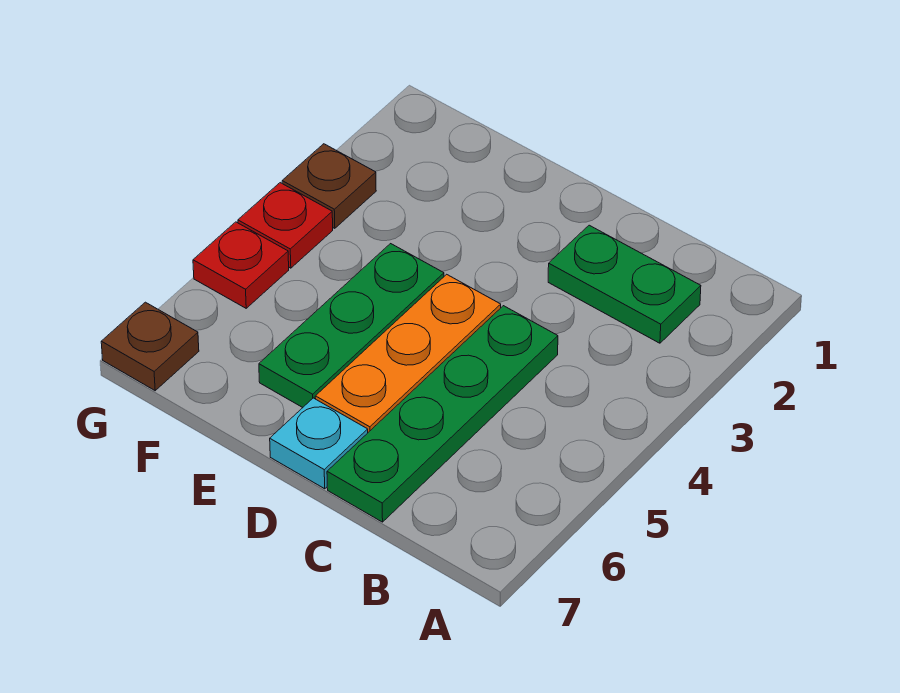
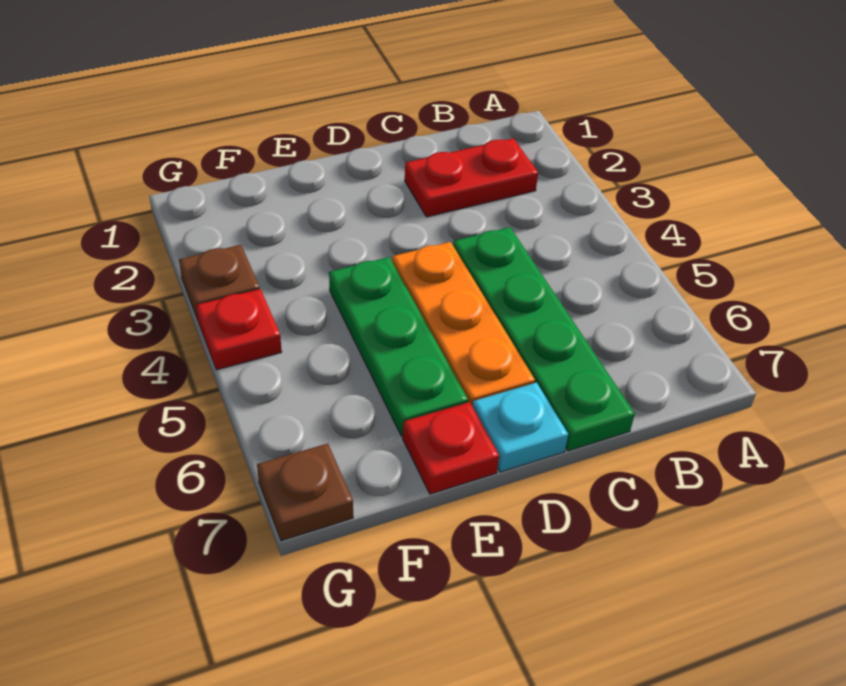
green plate B2:C2 level 1 -> red plate B2:C2 level 1
red plate G5 level 1 -> red plate E7 level 1

